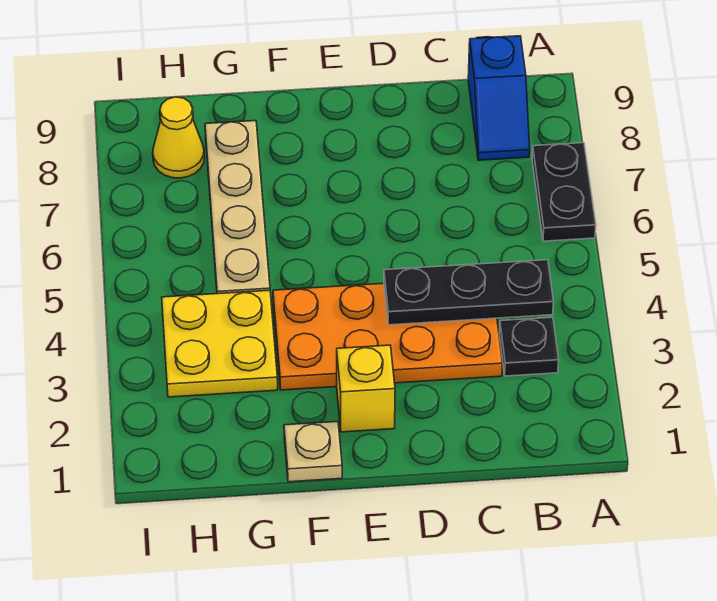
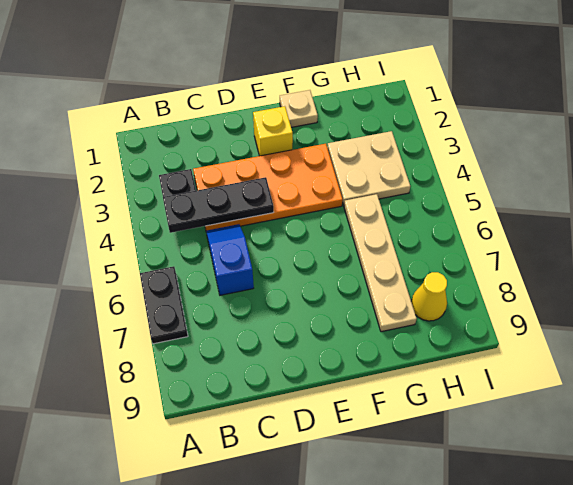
blue slope B8:B9 level 1 top 9 -> blue slope C5:C6 level 1 top 6
yellow plate G3:H4 level 1 -> tan plate G3:H4 level 1

